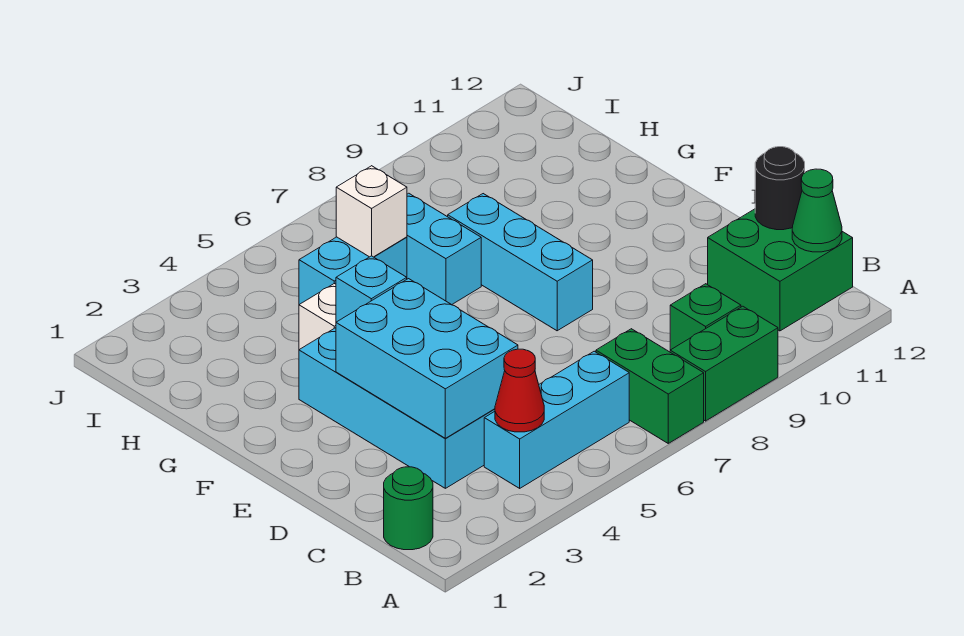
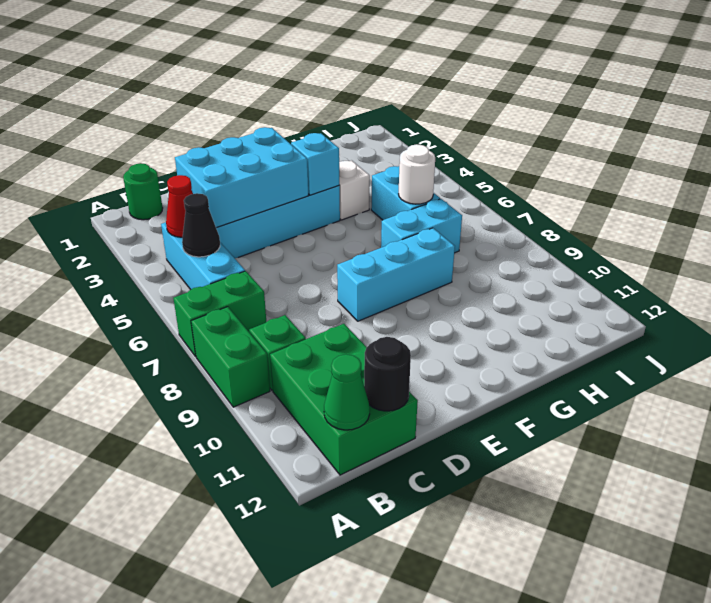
none -> black cone B5 level 2
green brick B11:C12 level 1 -> green brick B10:C12 level 1
white brick H6 level 2 -> white round brick H6 level 2

